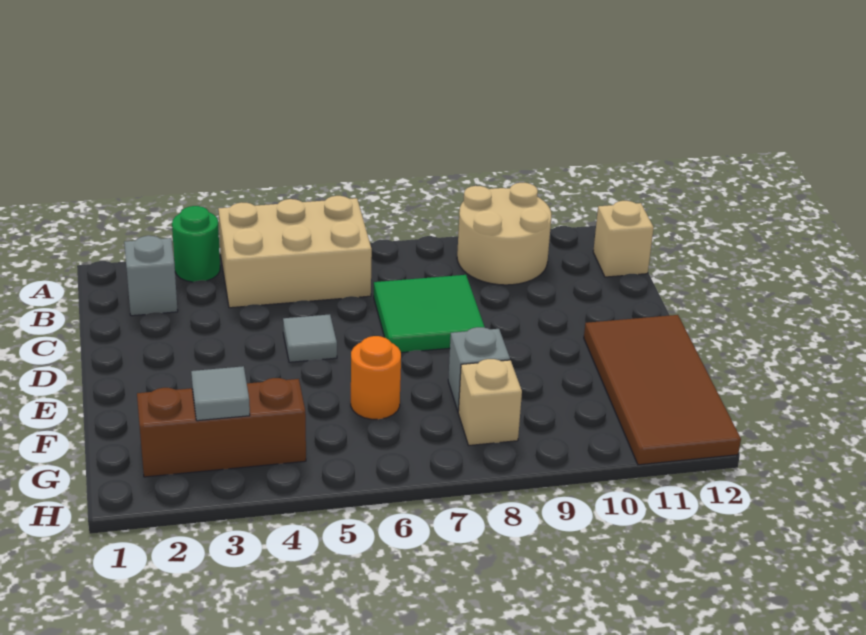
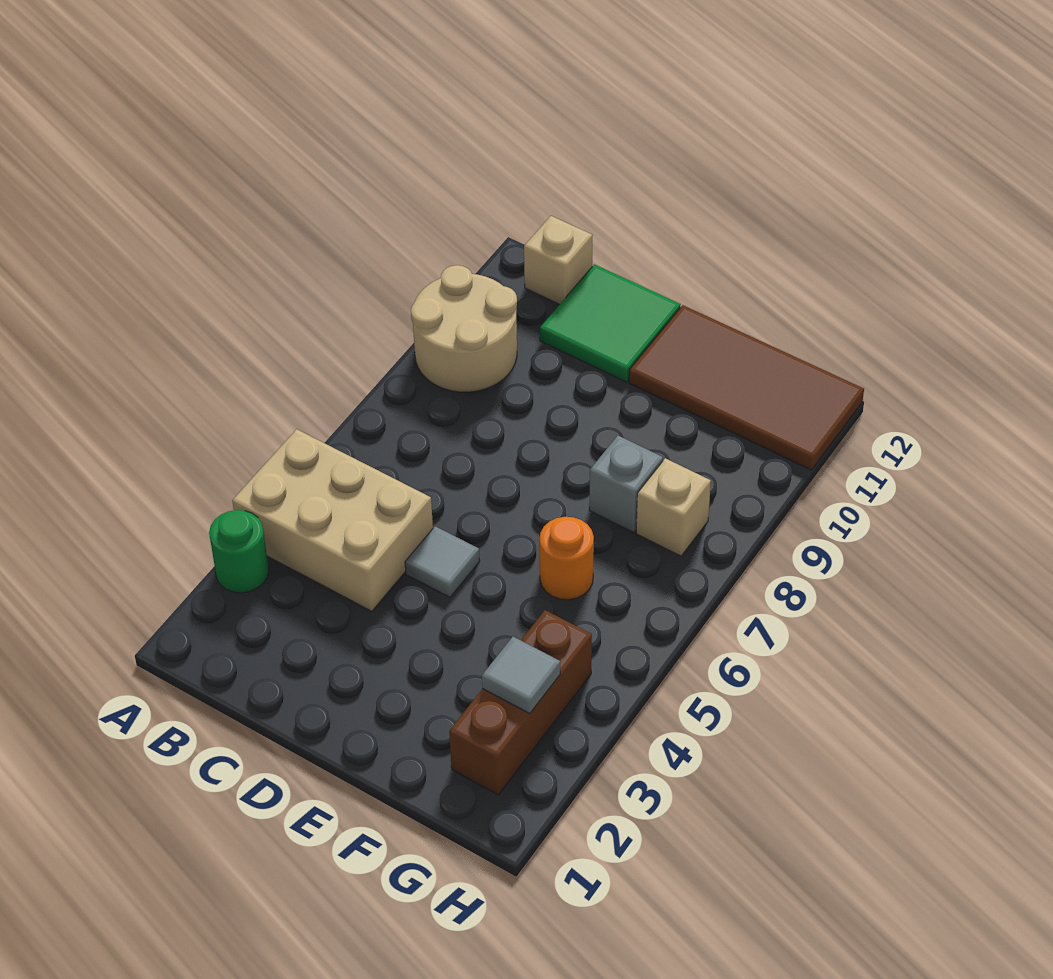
tan brick A4:B6 level 1 -> tan brick A4:C5 level 1
grey brick B2 level 1 -> none
green tile C7:D8 level 1 -> green tile C11:D12 level 1

